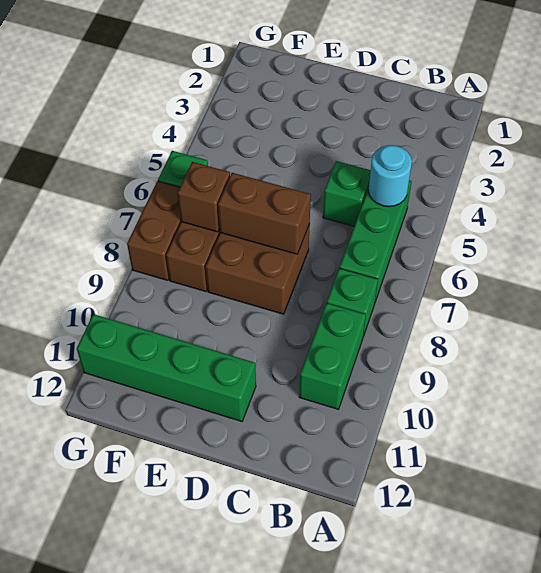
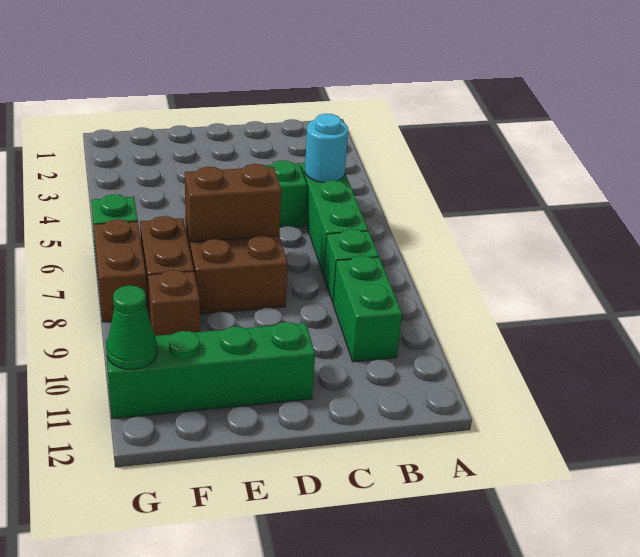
brown brick F7 level 2 -> brown brick F9 level 1
none -> green cone G11 level 2

